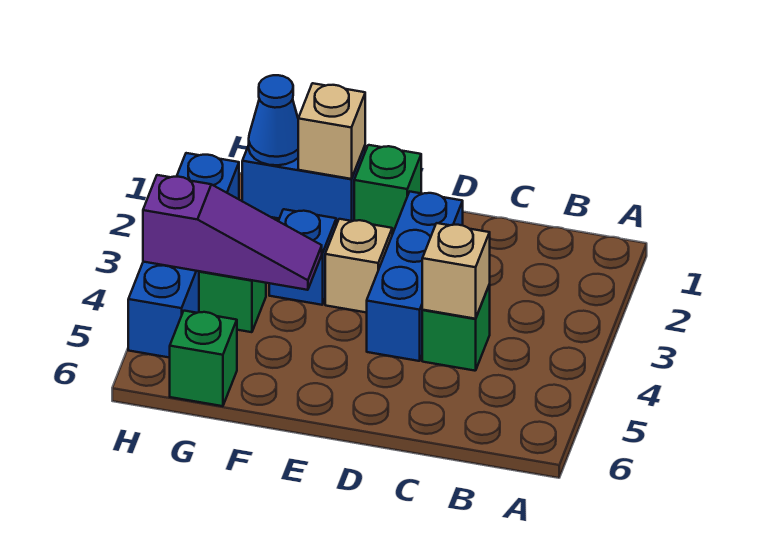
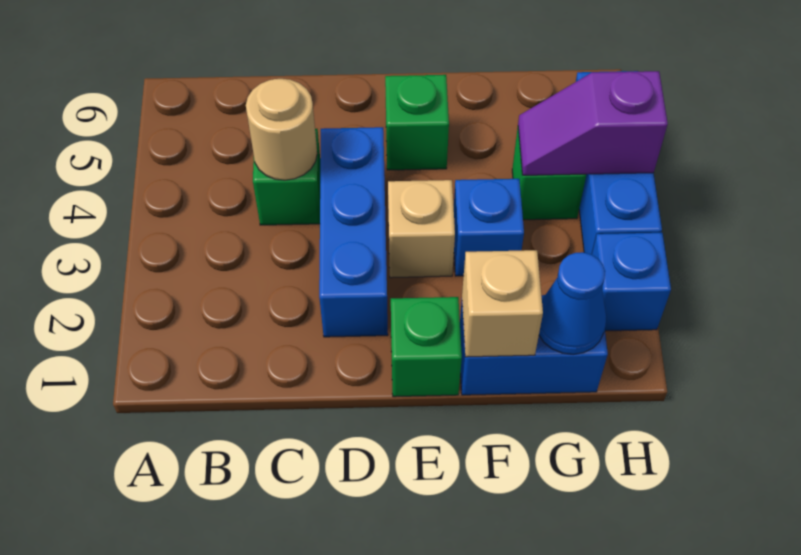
tan brick C4 level 2 -> tan round brick C4 level 2
purple slope F4:H4 level 2 top H -> purple slope G4:H4 level 2 top H
green brick G6 level 1 -> green brick E5 level 1

